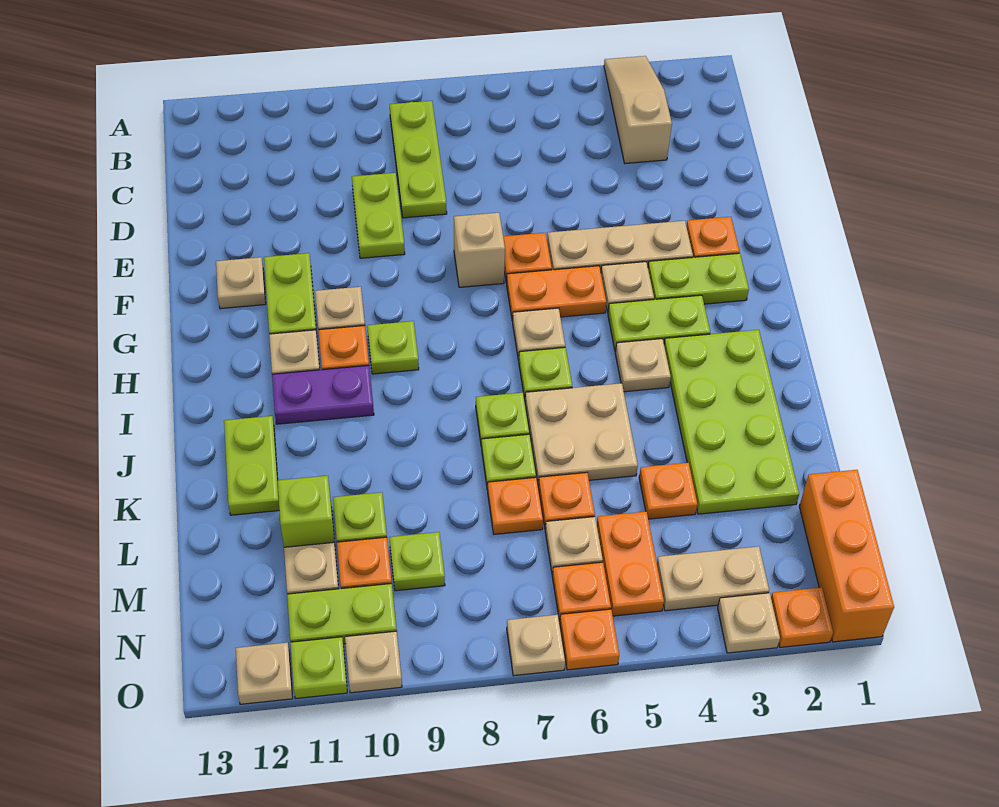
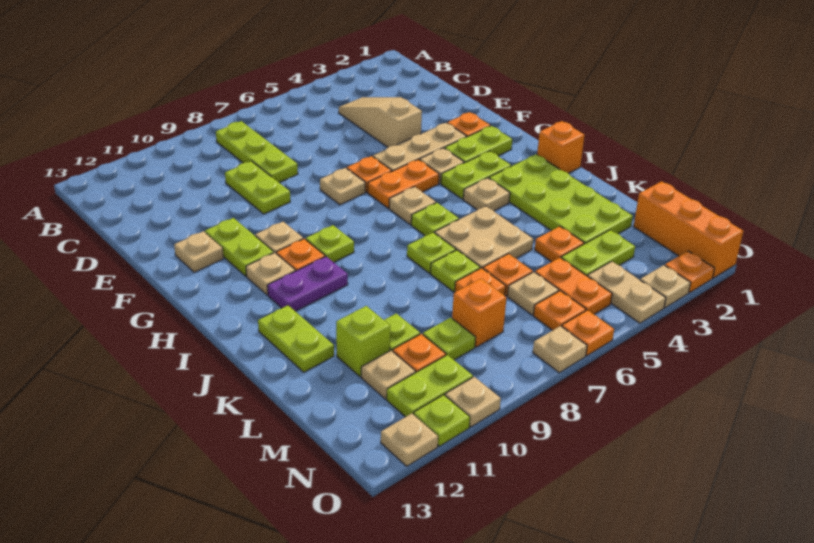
tan slope A3:C3 level 1 top C -> tan slope C4:E4 level 1 top E
tan brick F7 level 1 -> tan plate F7 level 1
none -> orange brick I1 level 1
none -> lime plate M3:M4 level 1
none -> orange brick M8 level 1
tan plate N3:N4 level 1 -> tan plate N4:O4 level 1

